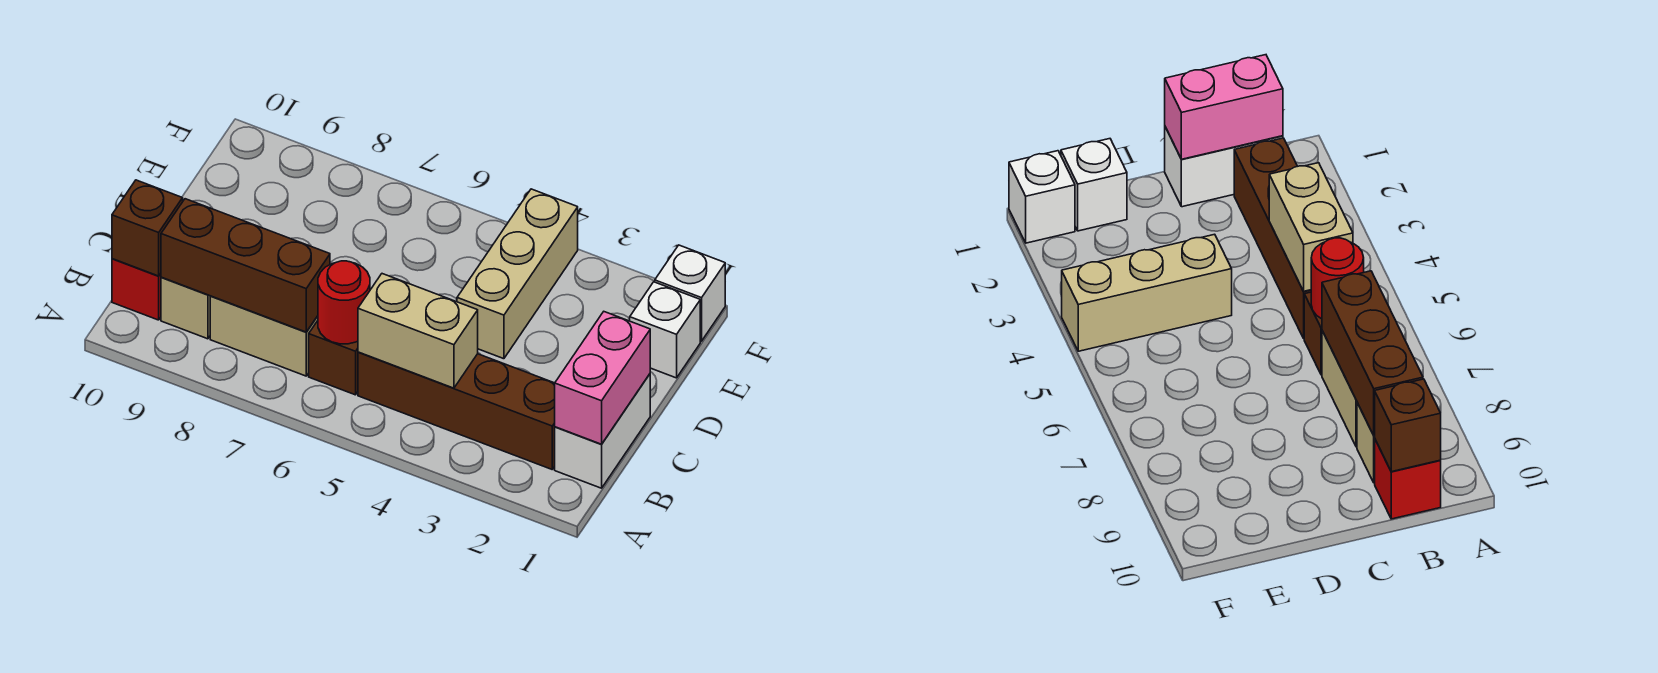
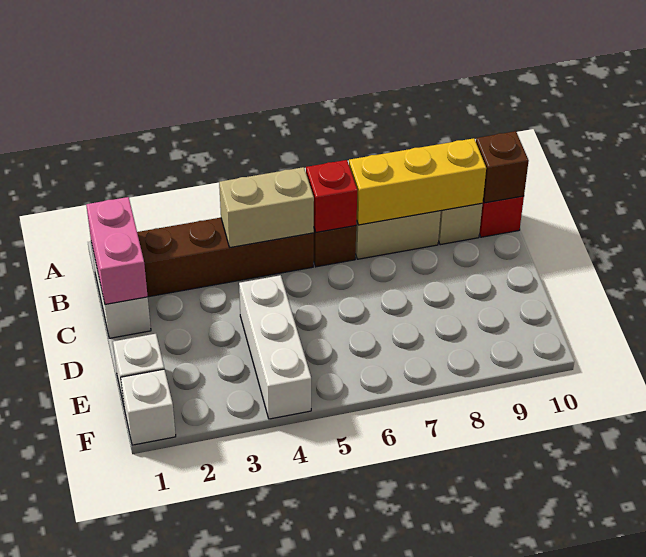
red round brick B6 level 2 -> red brick B6 level 2
brown brick B7:B9 level 2 -> yellow brick B7:B9 level 2
tan brick D4:F4 level 1 -> white brick D4:F4 level 1

